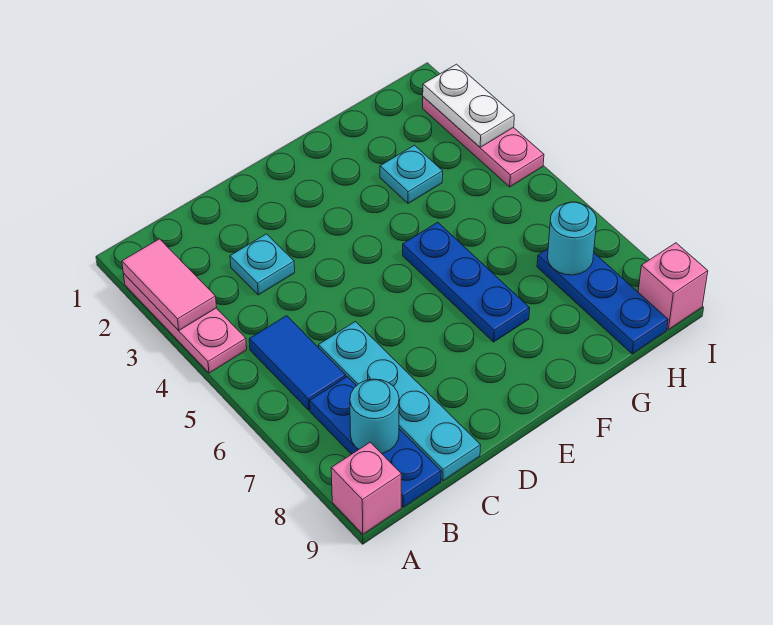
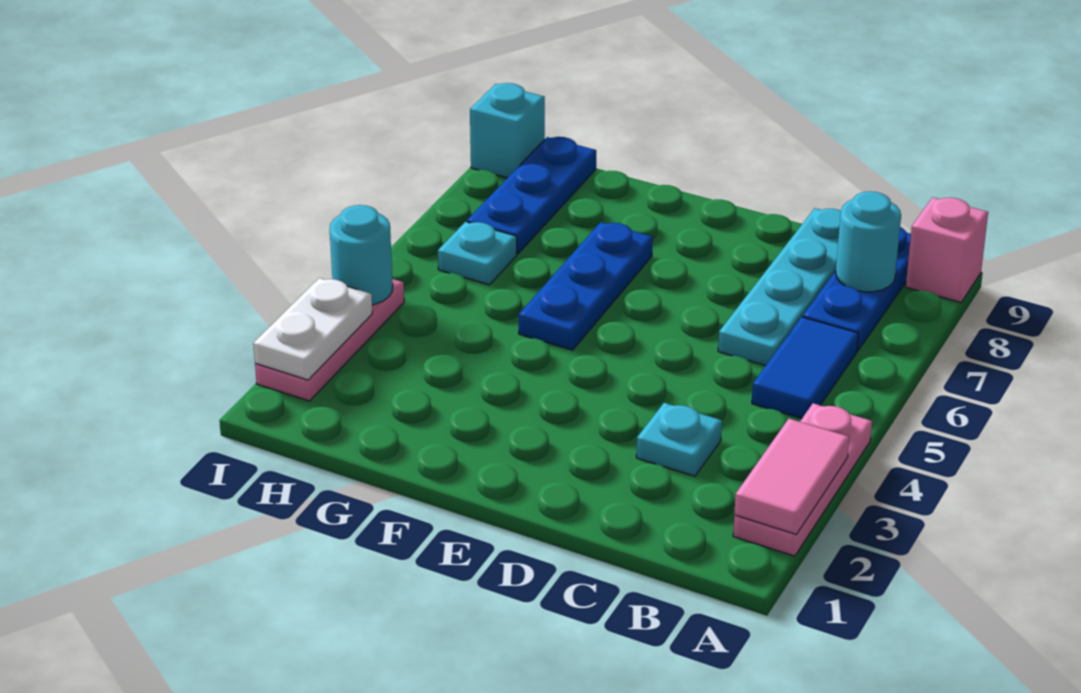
cyan plate G3 level 1 -> cyan plate H6 level 1
cyan round brick H7 level 2 -> cyan round brick I4 level 2
pink brick I9 level 1 -> cyan brick I9 level 1

